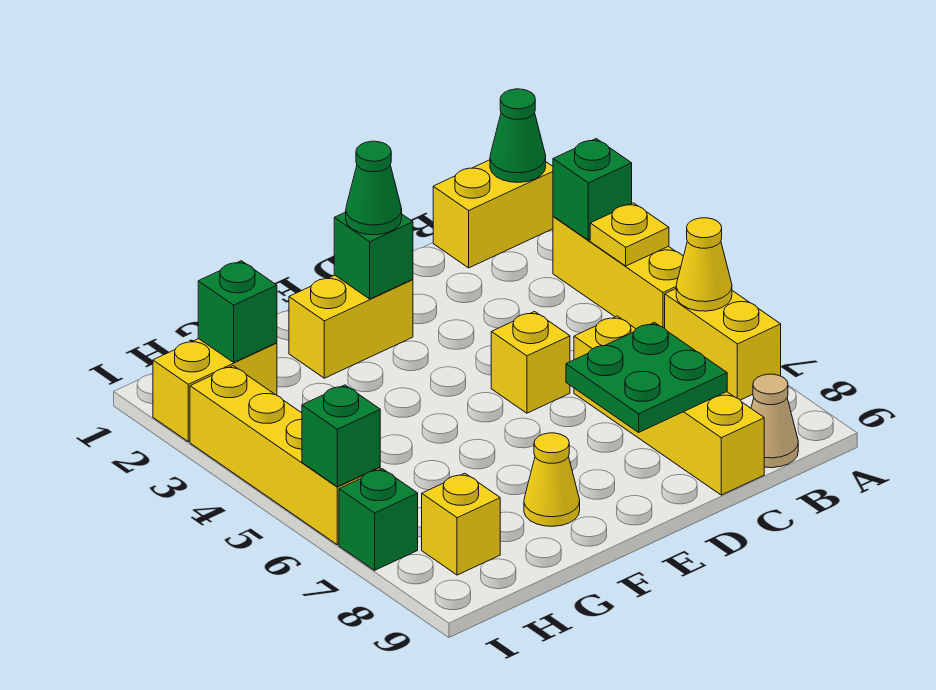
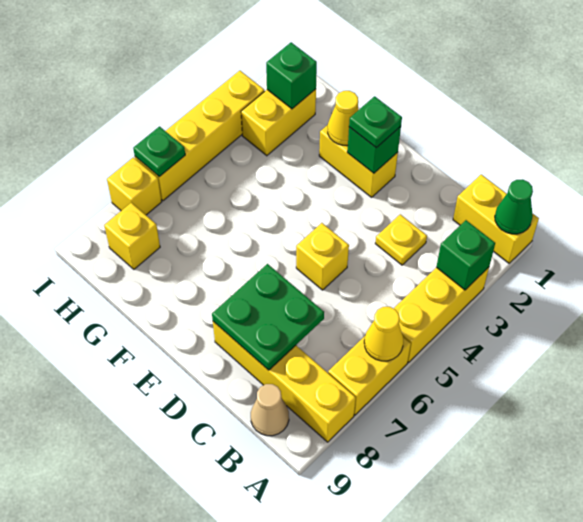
yellow plate A4 level 2 -> yellow plate C3 level 1
yellow brick C6:C9 level 1 -> yellow brick A8:D8 level 1
green cone E2 level 3 -> green plate E2 level 3
yellow cone F8 level 1 -> yellow cone F2 level 2
yellow brick H2:I2 level 1 -> yellow brick H2:H3 level 1
green brick I6 level 2 -> green plate I6 level 2
green brick I7 level 1 -> yellow brick I7 level 1

